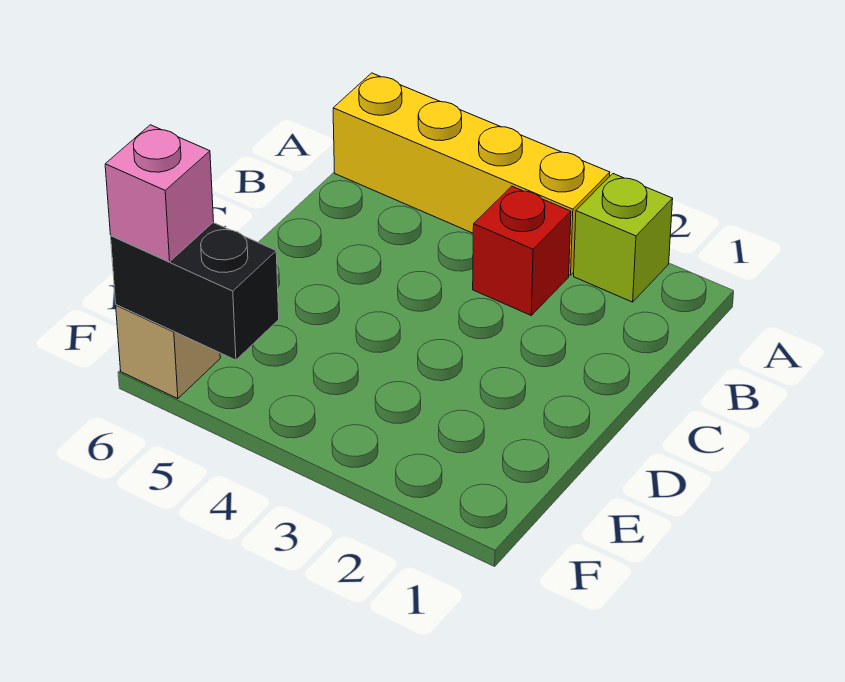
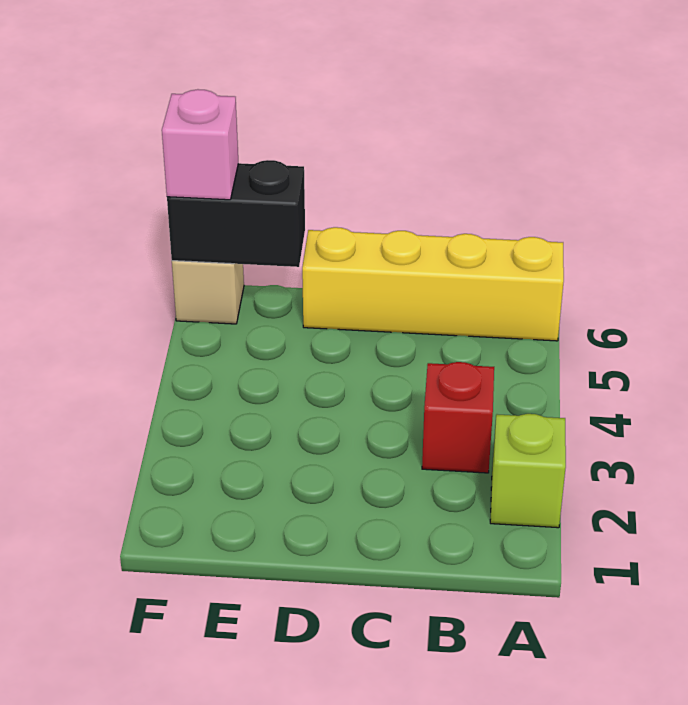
yellow brick A3:A6 level 1 -> yellow brick A6:D6 level 1
black brick F5:F6 level 2 -> black brick E6:F6 level 2

